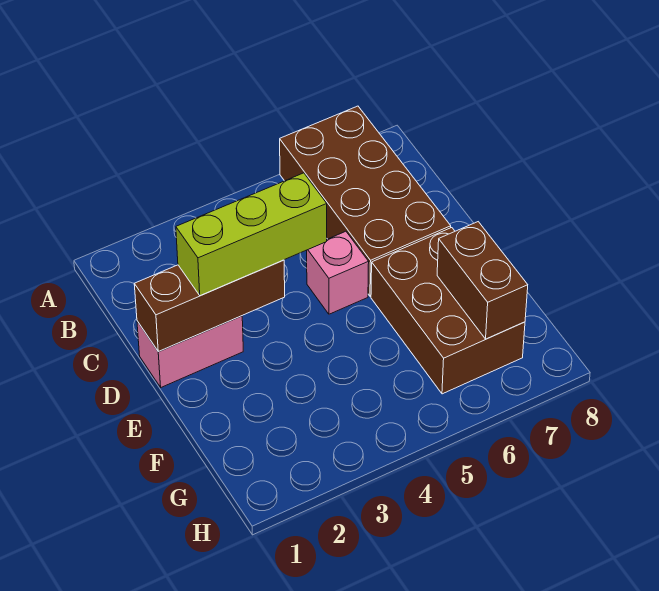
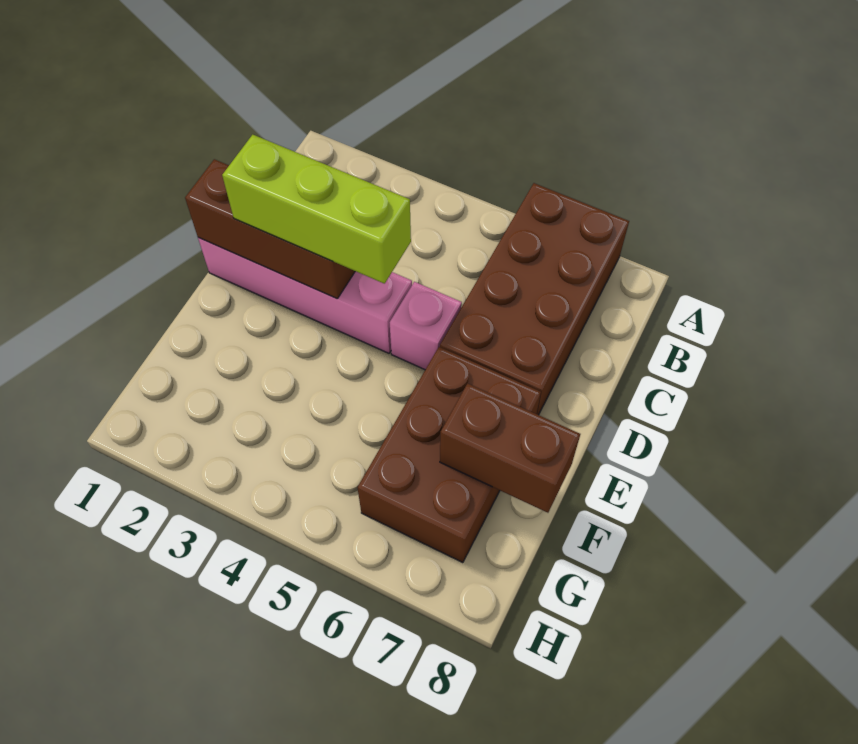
pink brick D1:D2 level 1 -> pink brick D1:D4 level 1
brown brick F7:G7 level 2 -> brown brick F7:F8 level 2

